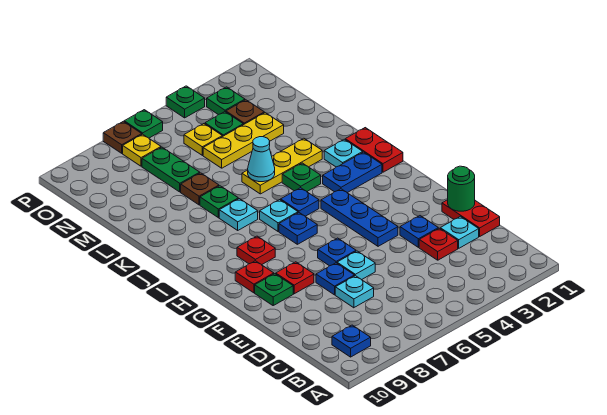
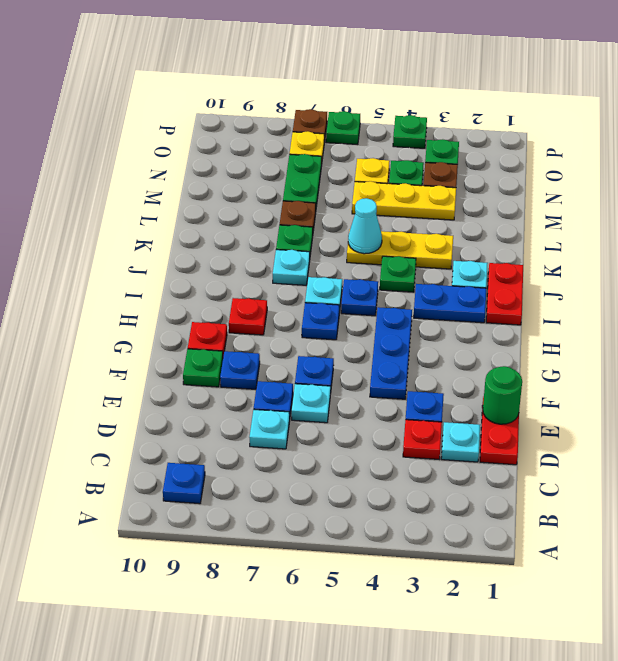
red plate F8 level 1 -> blue plate F8 level 1

